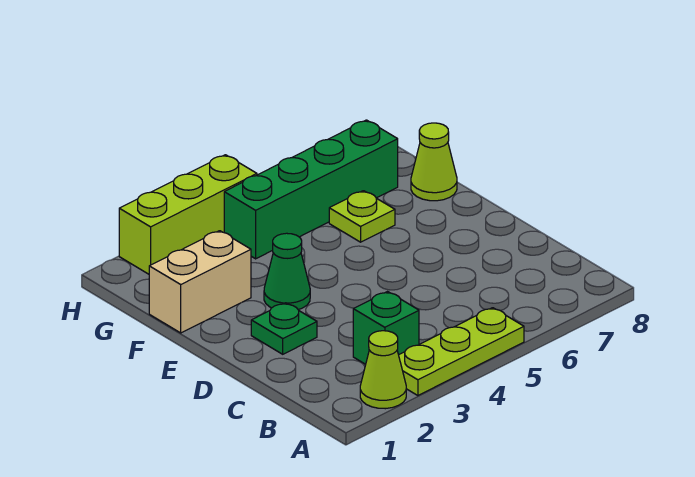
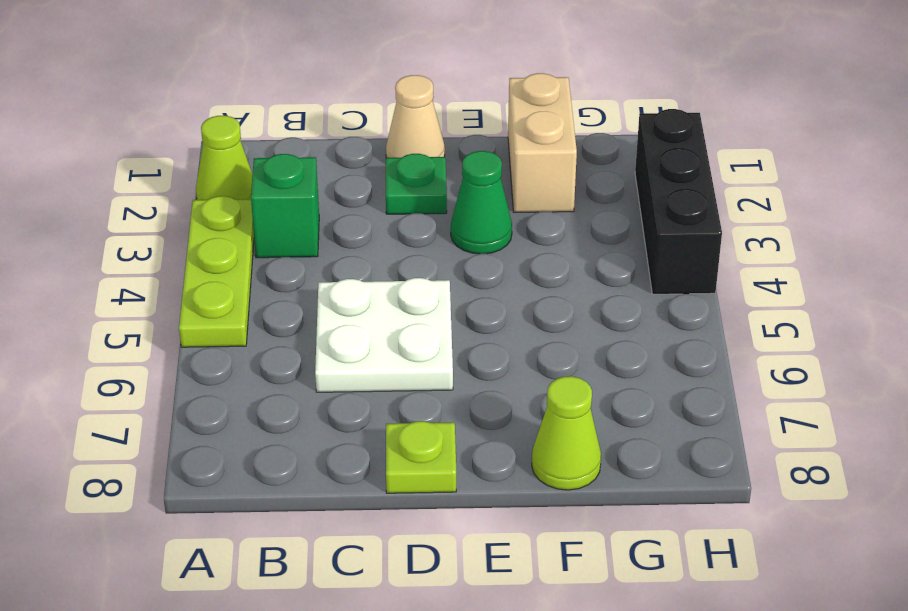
none -> white plate C5:D6 level 1
none -> tan cone D1 level 1
lime plate F6 level 1 -> lime plate D8 level 1
green brick G4:G7 level 1 -> none
lime brick H2:H4 level 1 -> black brick H2:H4 level 1

